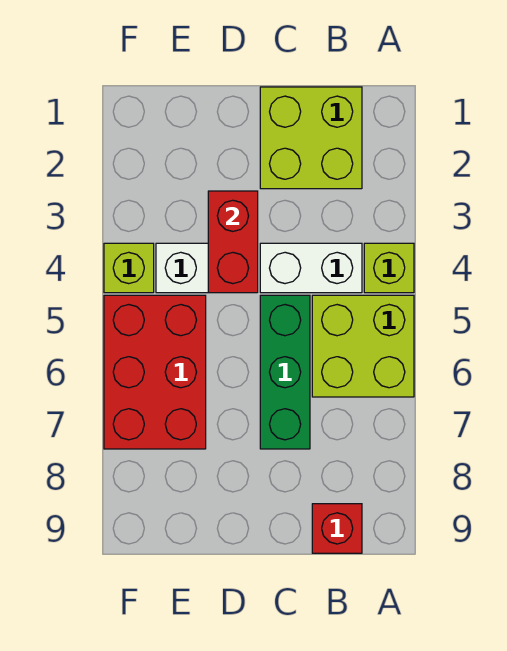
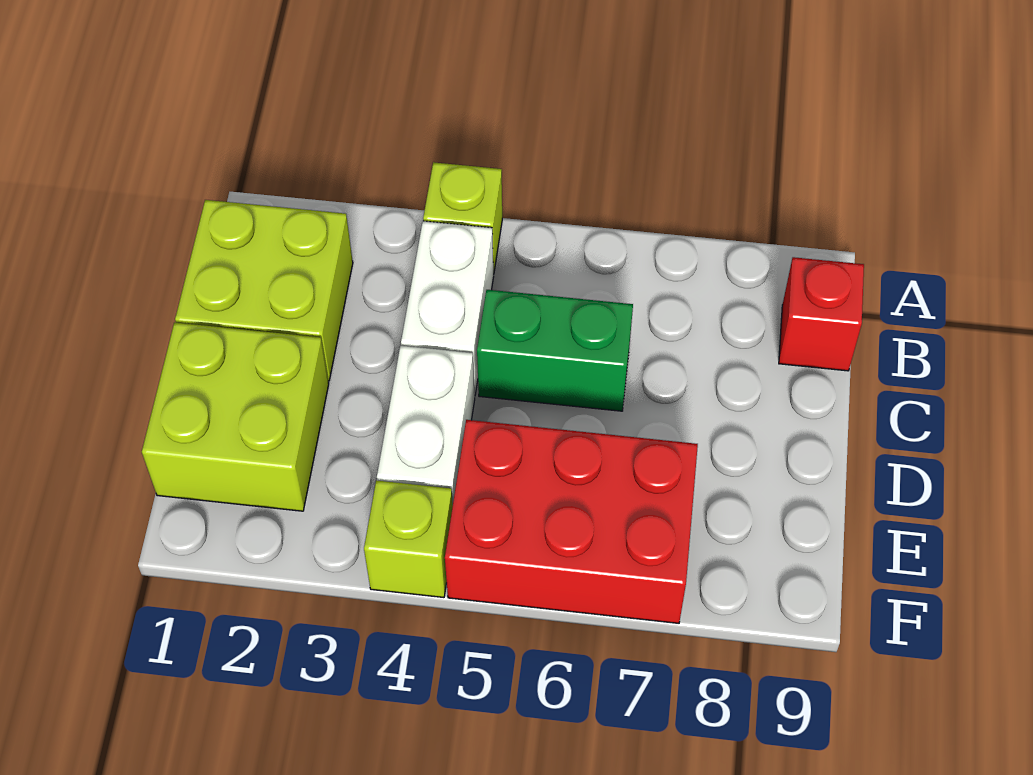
lime brick A5:B6 level 1 -> lime brick D1:E2 level 1
green brick C5:C7 level 1 -> green brick C5:C6 level 1
red brick D3:D4 level 2 -> none

